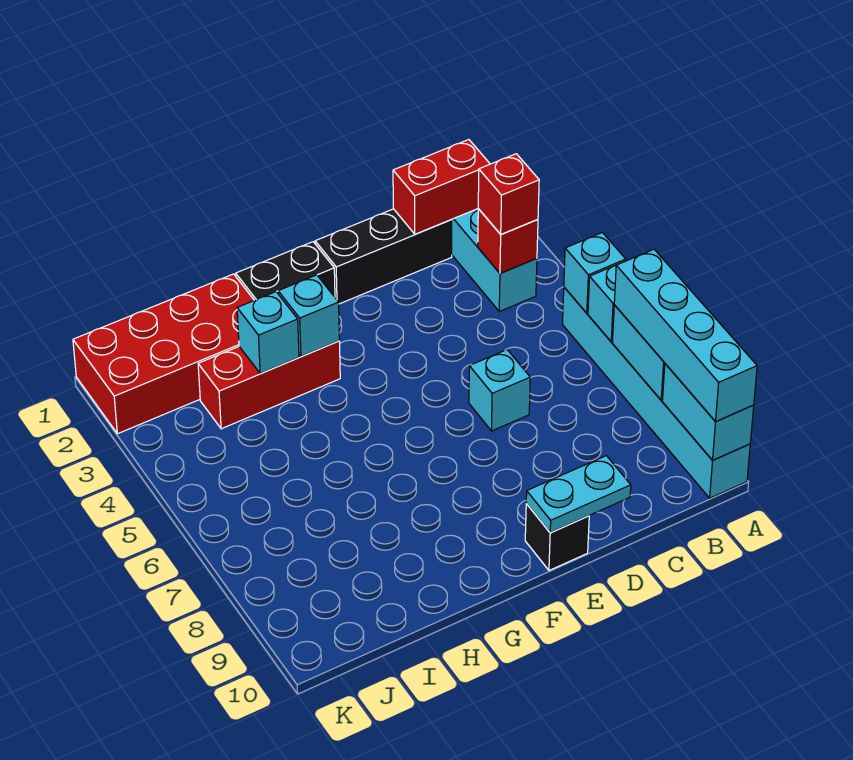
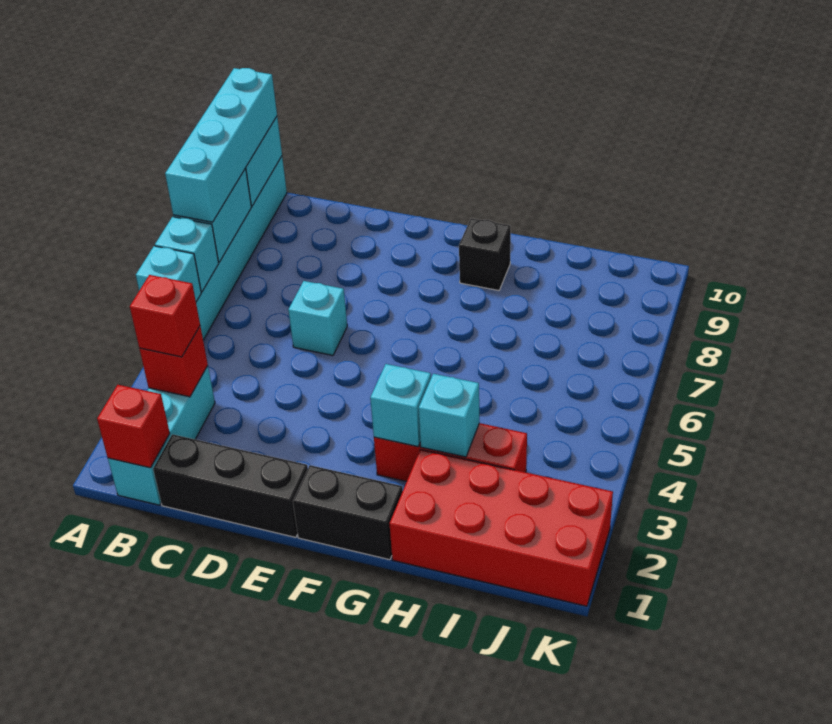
red brick B1:C1 level 2 -> red brick B1 level 2
cyan plate D10:E10 level 2 -> none
black brick E10 level 1 -> black brick G9 level 1

